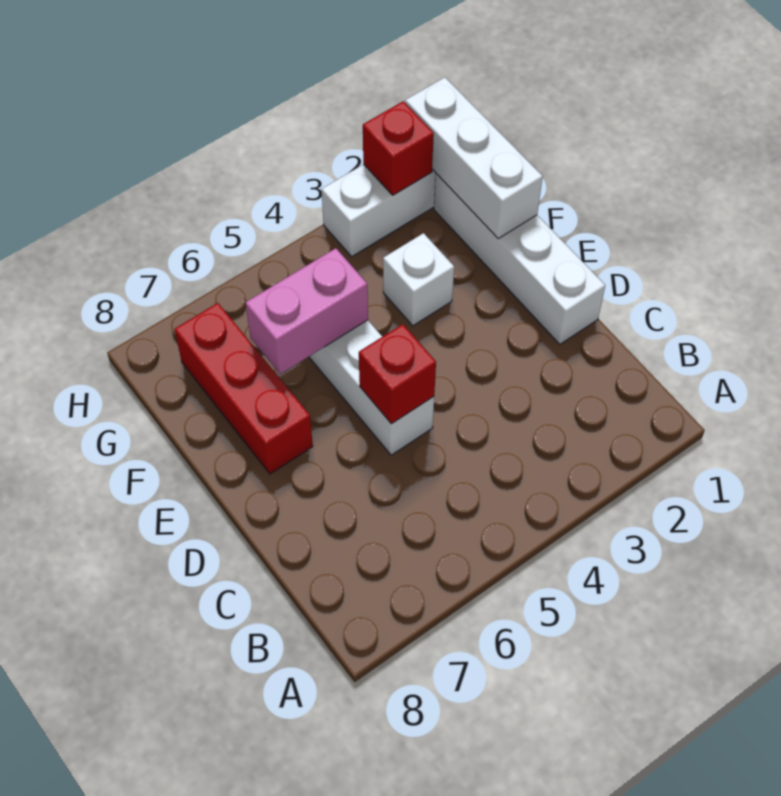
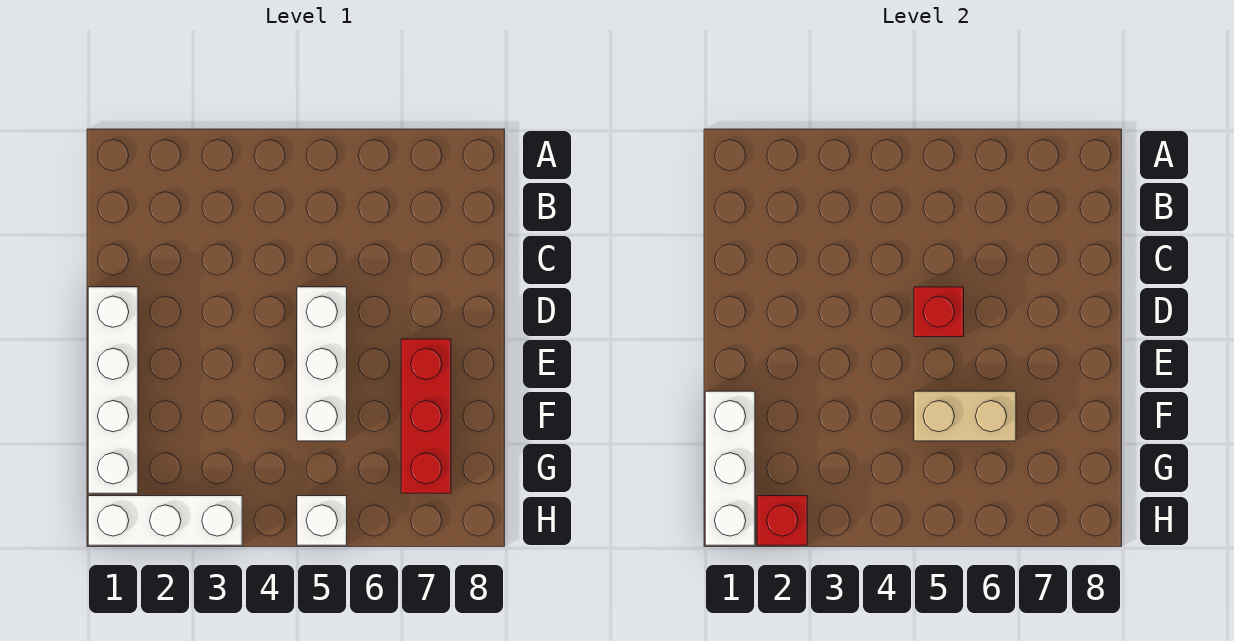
white brick F3 level 1 -> white brick H5 level 1
pink brick F5:F6 level 2 -> tan brick F5:F6 level 2

